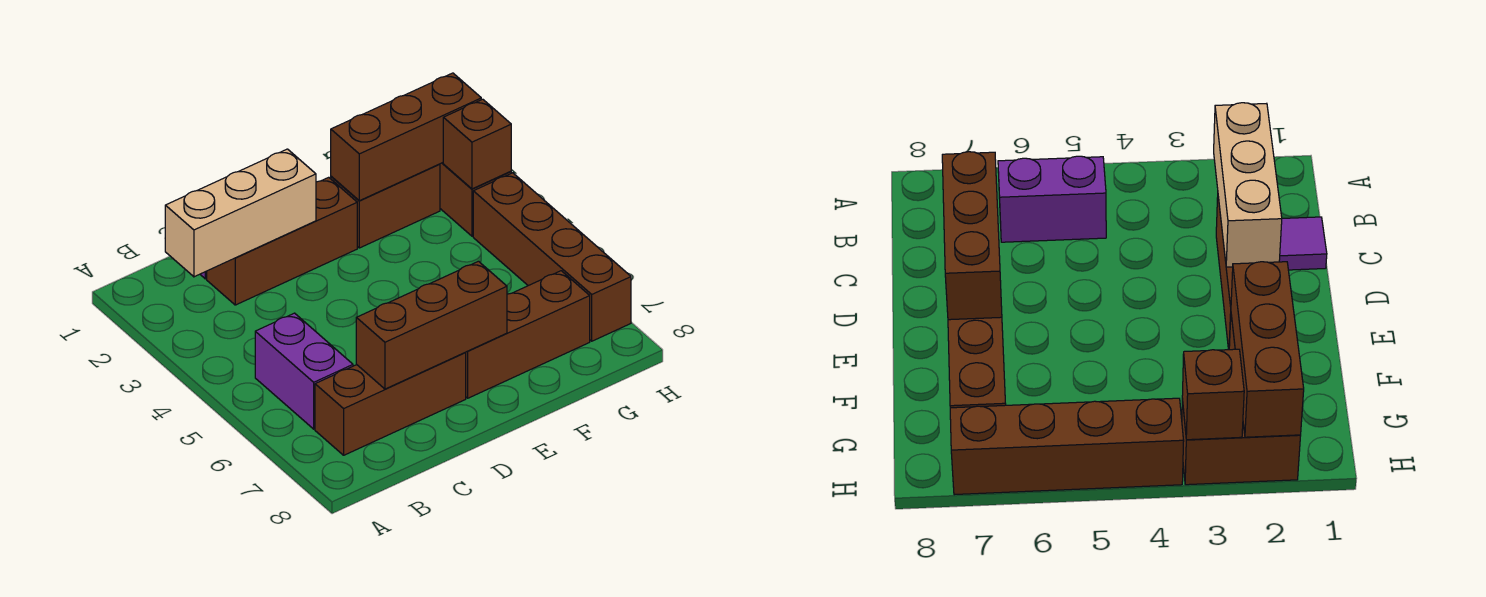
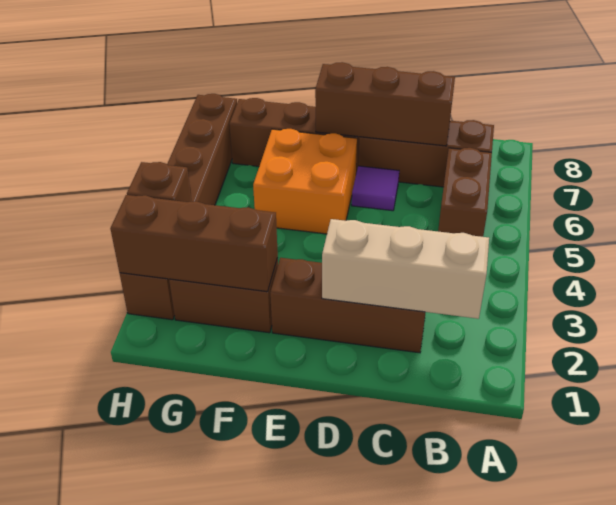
purple brick B5:B6 level 1 -> brown brick B5:B6 level 1
purple tile C1 level 1 -> purple tile D6 level 1
none -> orange brick E5:F6 level 1

